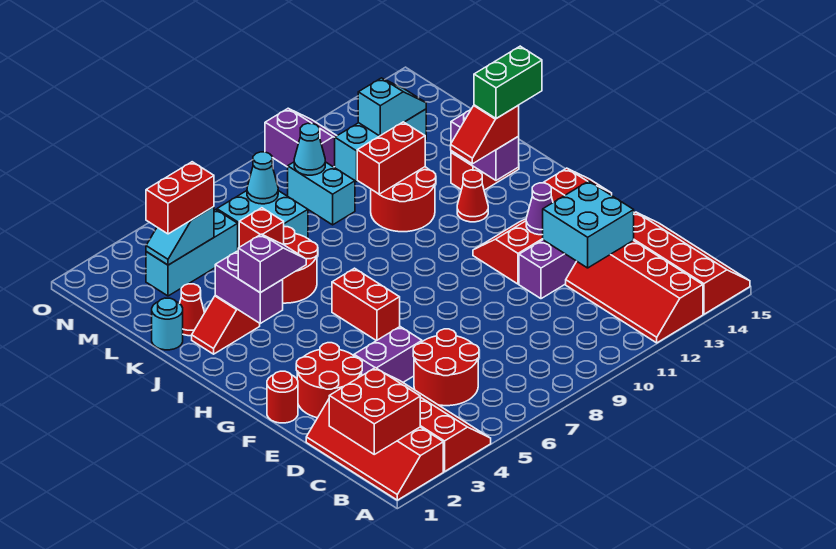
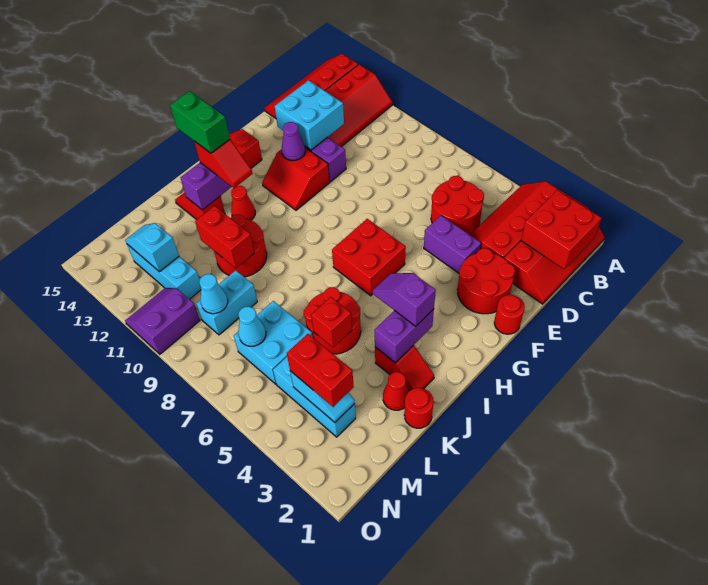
red brick G6:H6 level 1 -> red brick G6:H7 level 1
cyan round brick K1 level 1 -> red round brick K1 level 1

